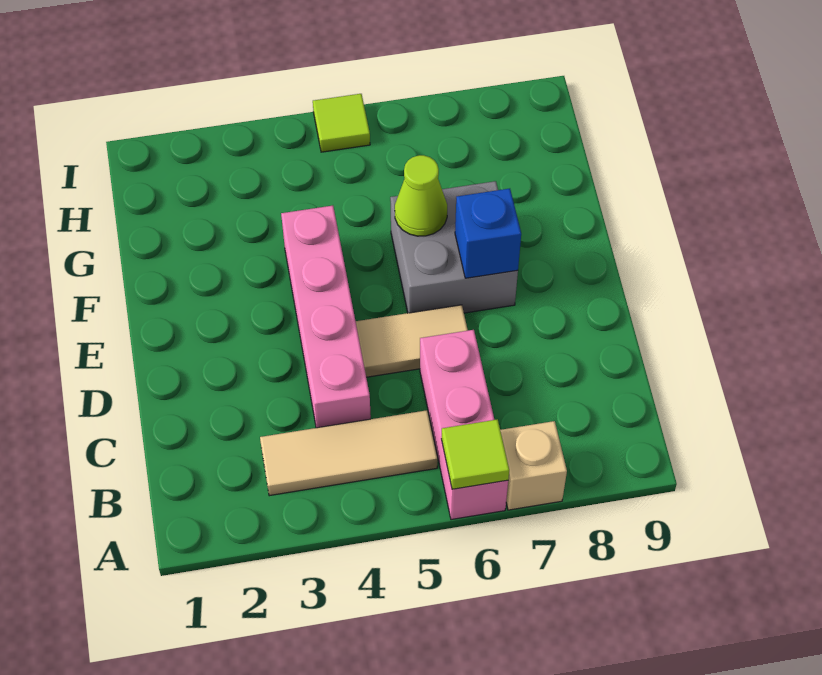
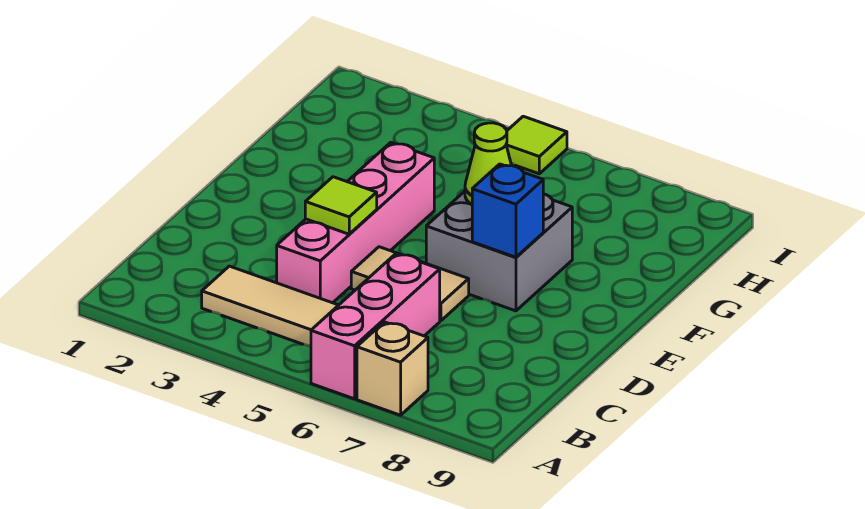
lime tile A6 level 2 -> lime tile D4 level 2

